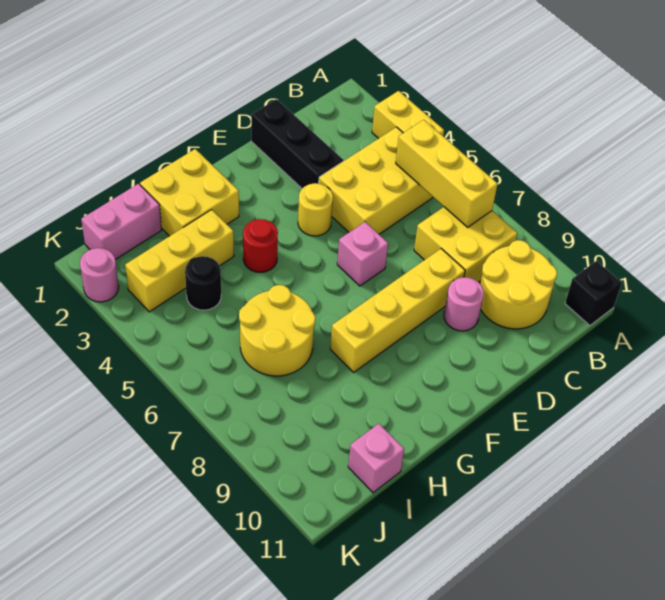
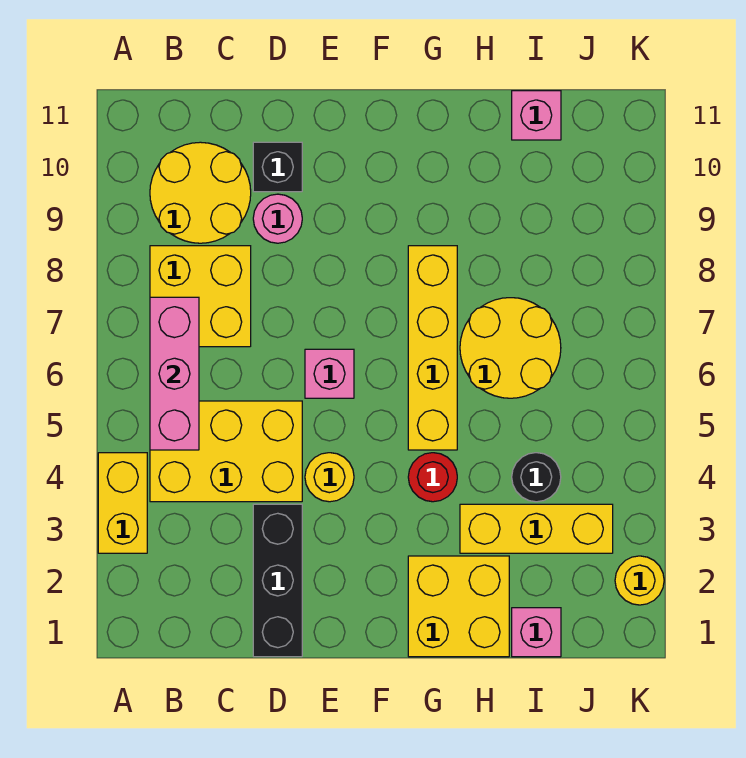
black brick A11 level 1 -> black brick D10 level 1
yellow brick B5:B7 level 2 -> pink brick B5:B7 level 2
yellow brick D8:G8 level 1 -> yellow brick G5:G8 level 1
pink brick I1:J1 level 1 -> pink brick I1 level 1
pink round brick K2 level 1 -> yellow round brick K2 level 1

